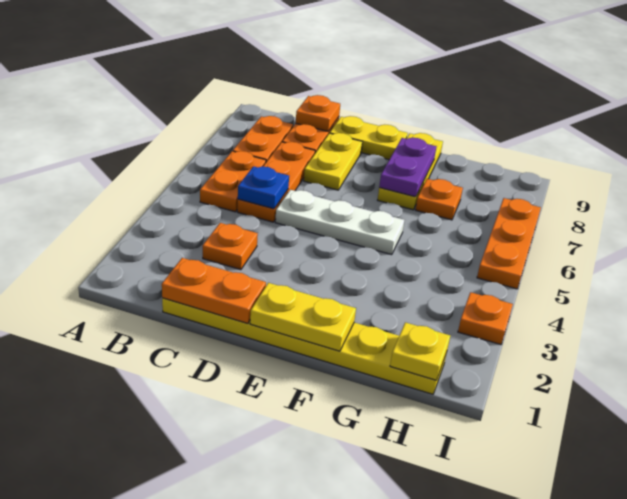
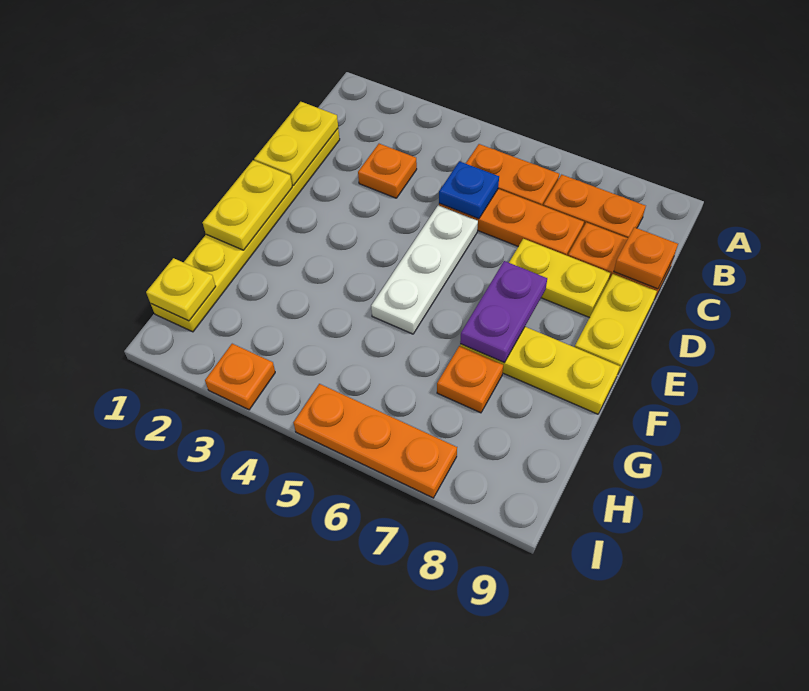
orange plate C1:D1 level 2 -> yellow plate C1:D1 level 2
purple plate F7:F8 level 2 -> purple plate E7:F7 level 2

